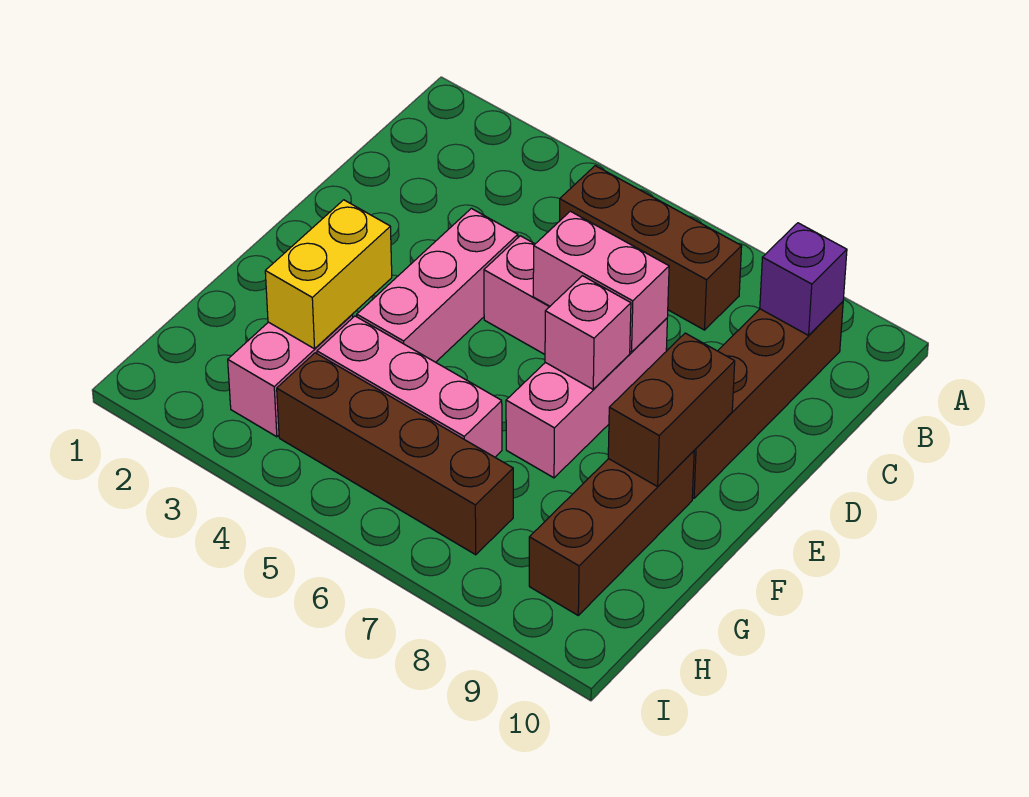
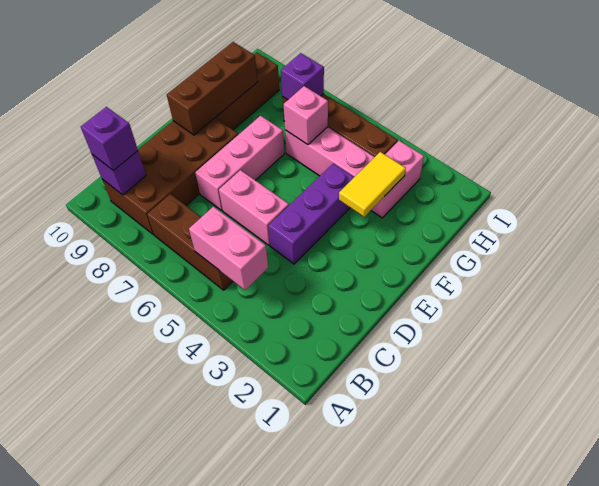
brown brick B9:E9 level 1 -> brown brick B8:E9 level 1
none -> purple brick B9 level 3
pink brick D4:F4 level 1 -> purple brick D4:F4 level 1
pink brick D6:D7 level 2 -> pink brick B4:B5 level 2
pink brick E7 level 2 -> pink brick G6 level 2
brown brick E9:F9 level 2 -> brown brick E9:G9 level 2
yellow brick F3:G3 level 2 -> yellow tile F3:G3 level 2
none -> purple brick H7 level 2

